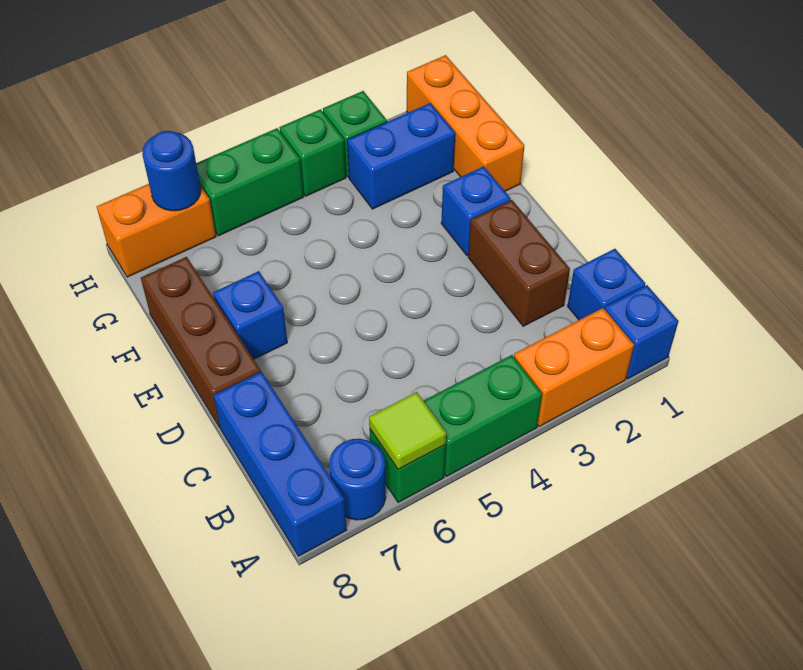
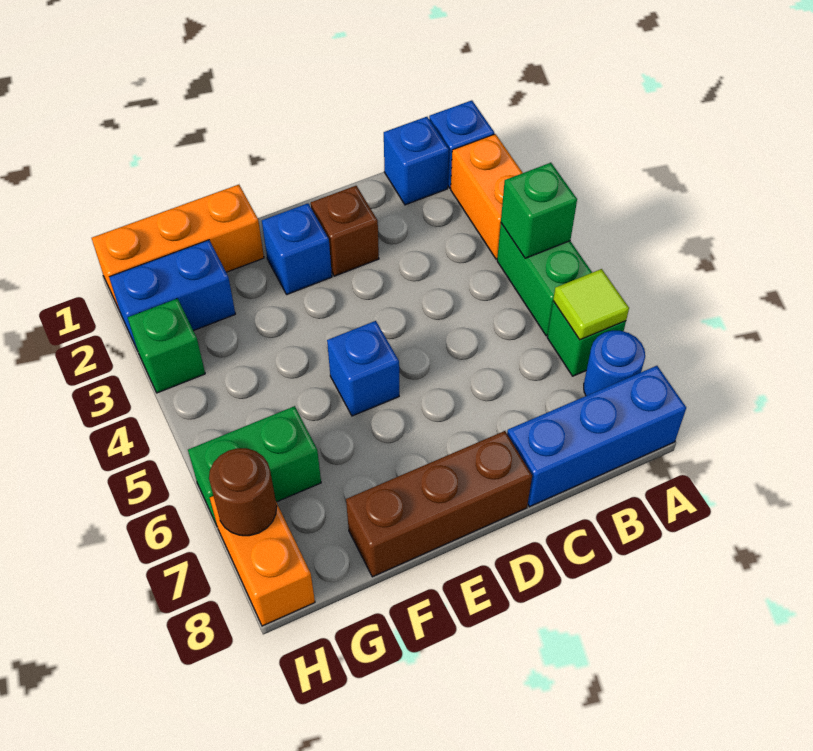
brown brick C2:D2 level 1 -> brown brick D2 level 1
blue brick E7 level 1 -> blue brick E5 level 1
blue brick G2:G3 level 1 -> blue brick G2:H2 level 1
green brick H4 level 1 -> green brick A4 level 2
green brick H5:H6 level 1 -> green brick G6:H6 level 1
blue round brick H7 level 2 -> brown round brick H7 level 2

